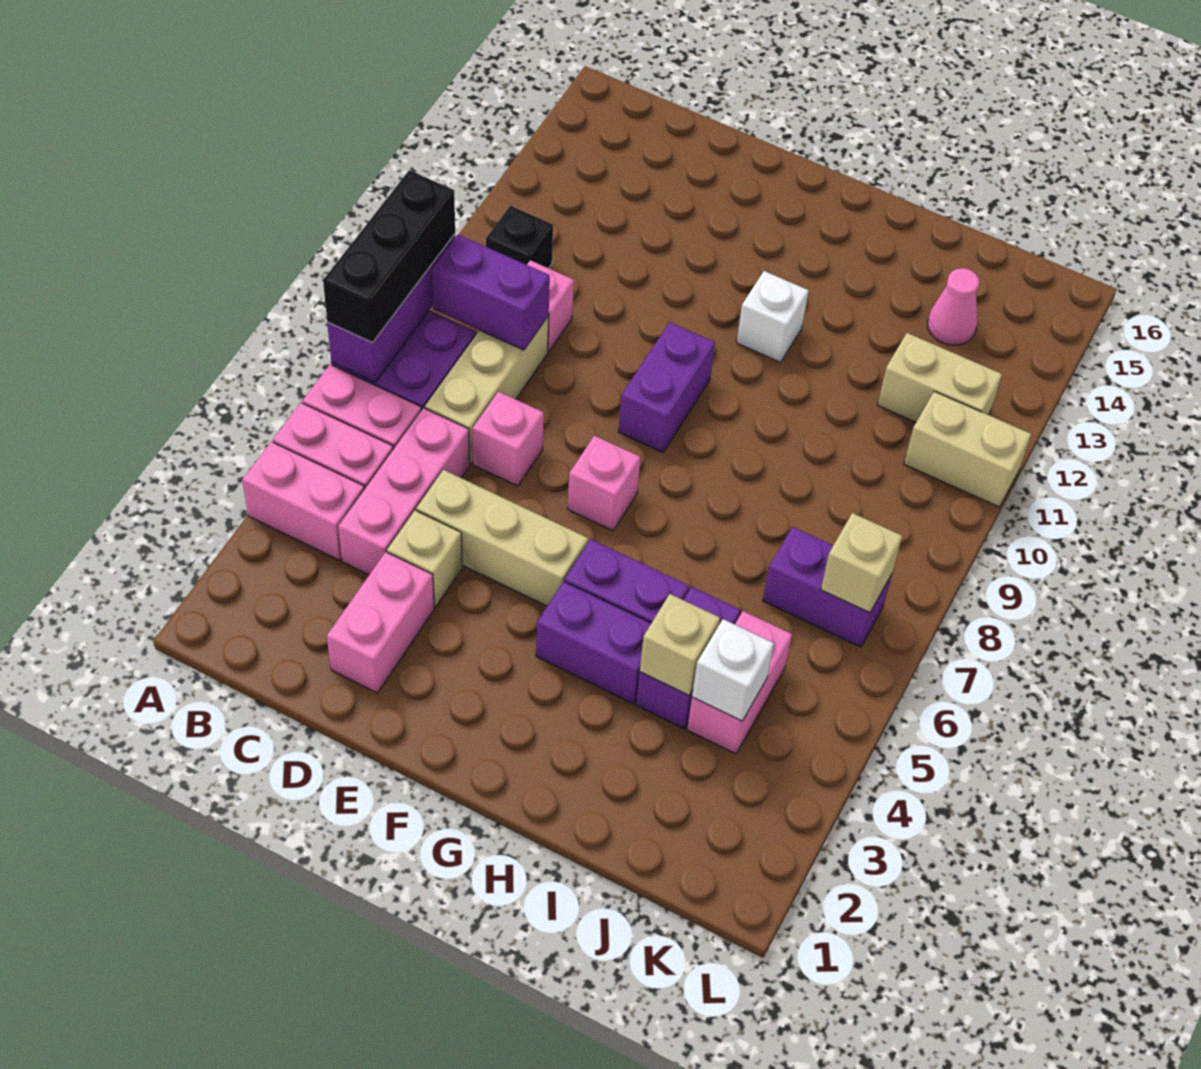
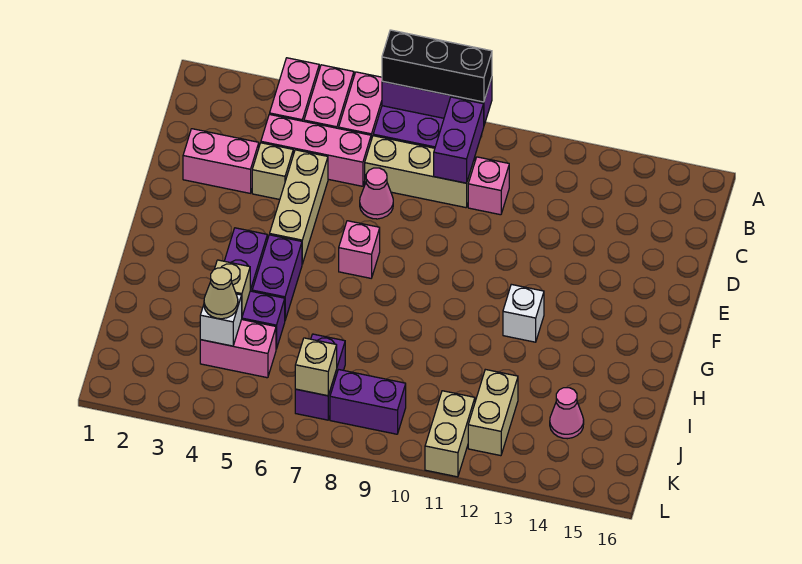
black brick B11 level 1 -> none
pink brick D7 level 1 -> pink cone D7 level 1
purple brick F9:F10 level 1 -> purple brick K8:K9 level 1
none -> tan cone J4 level 3

